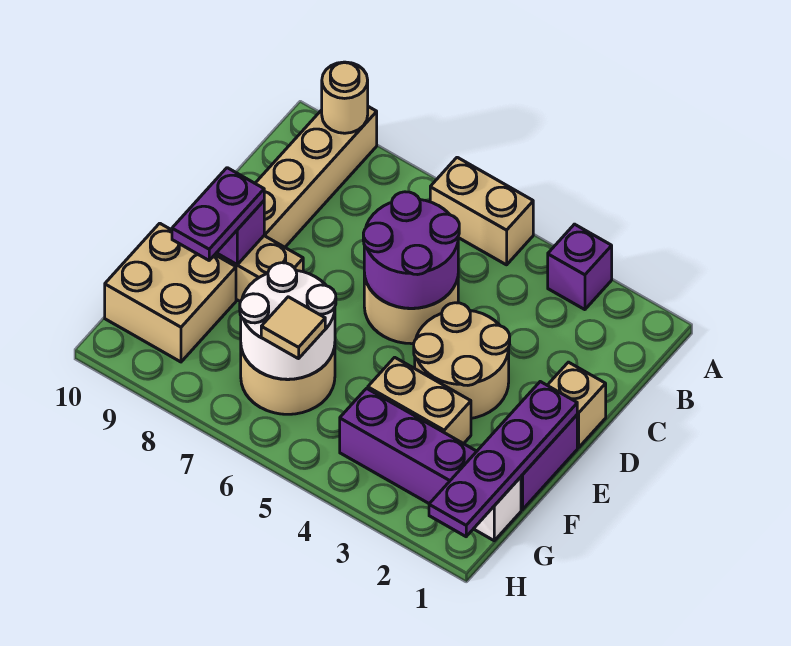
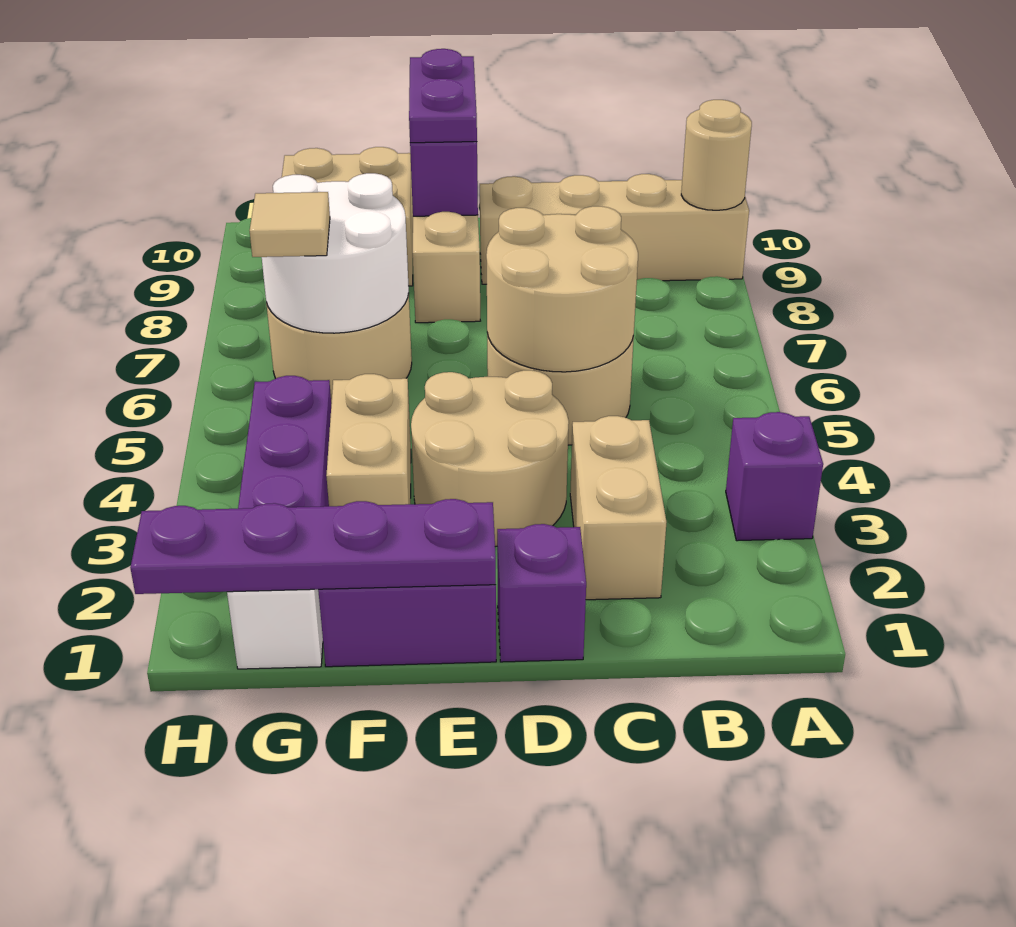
tan brick A5:A6 level 1 -> tan brick C2:C3 level 1
purple round brick C5:D6 level 2 -> tan round brick C5:D6 level 2
tan brick D1 level 1 -> purple brick D1 level 1
purple plate E9:F9 level 3 -> purple plate E9:E10 level 3

